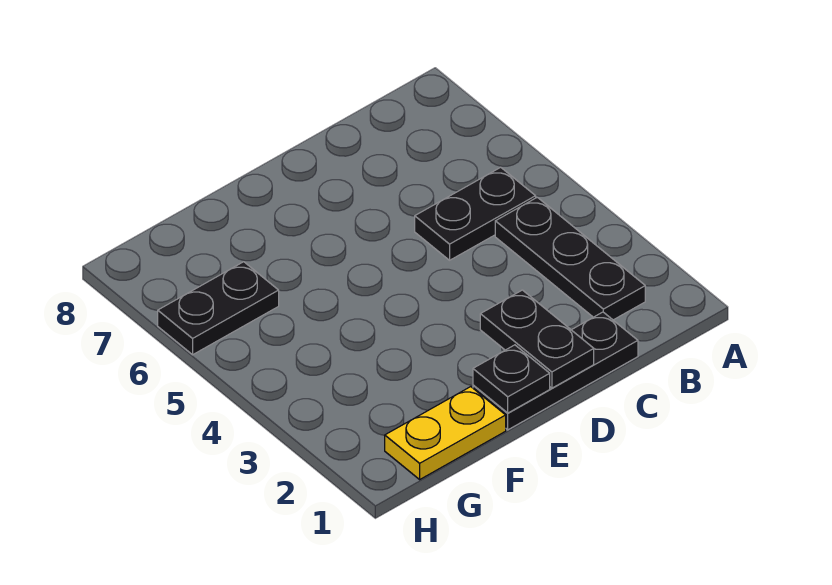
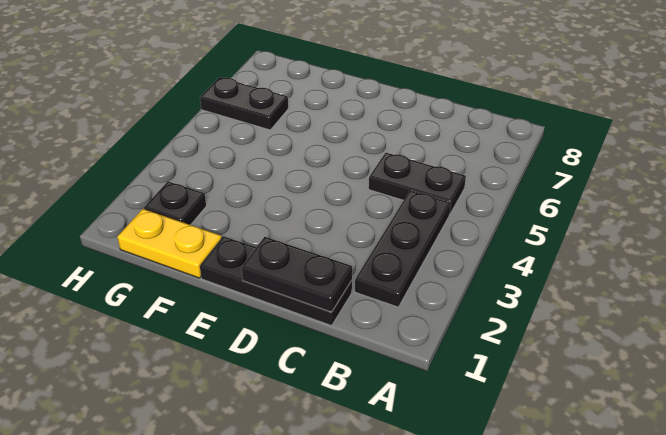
black plate D1:D2 level 2 -> black plate C1:D1 level 2
black plate E1 level 2 -> black plate G2 level 1

